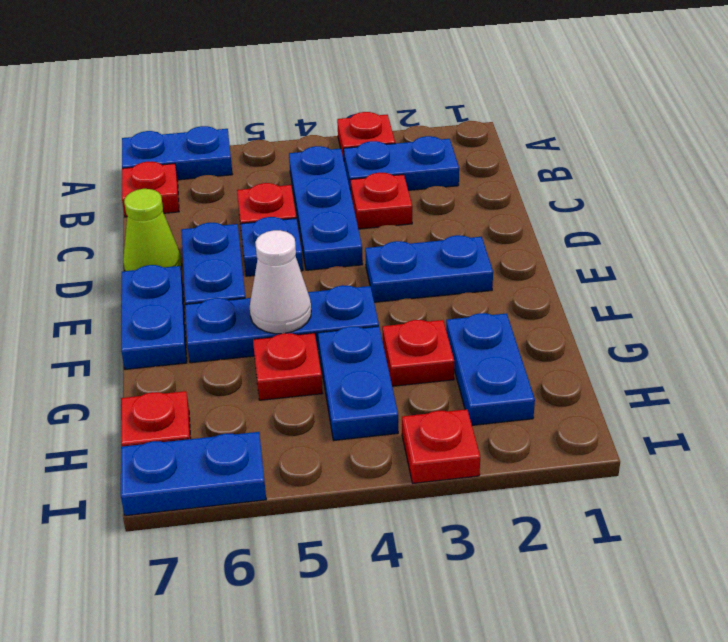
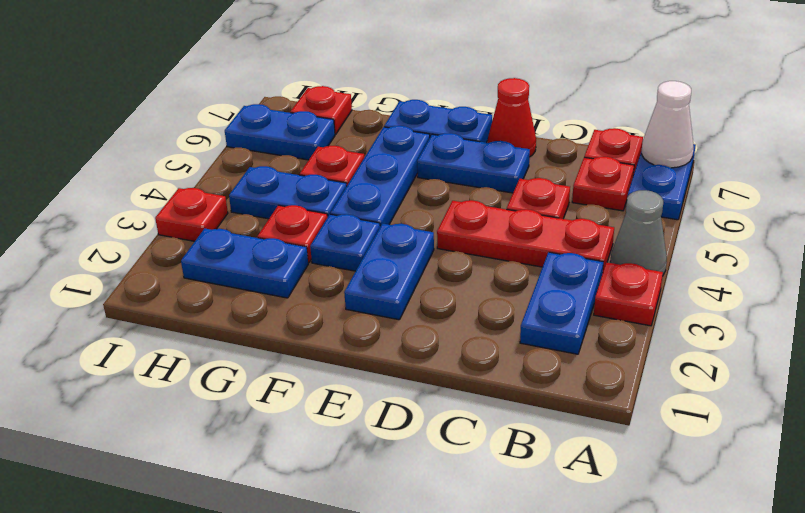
none -> grey cone A4 level 1
blue plate B4:D4 level 1 -> red plate B4:D4 level 1
red plate C3 level 1 -> red plate B6 level 1
blue plate D5 level 1 -> blue plate F3 level 1
lime cone D7 level 1 -> red cone D7 level 1
white cone F5 level 2 -> white cone A7 level 2
blue plate I6:I7 level 1 -> blue plate H6:I6 level 1

